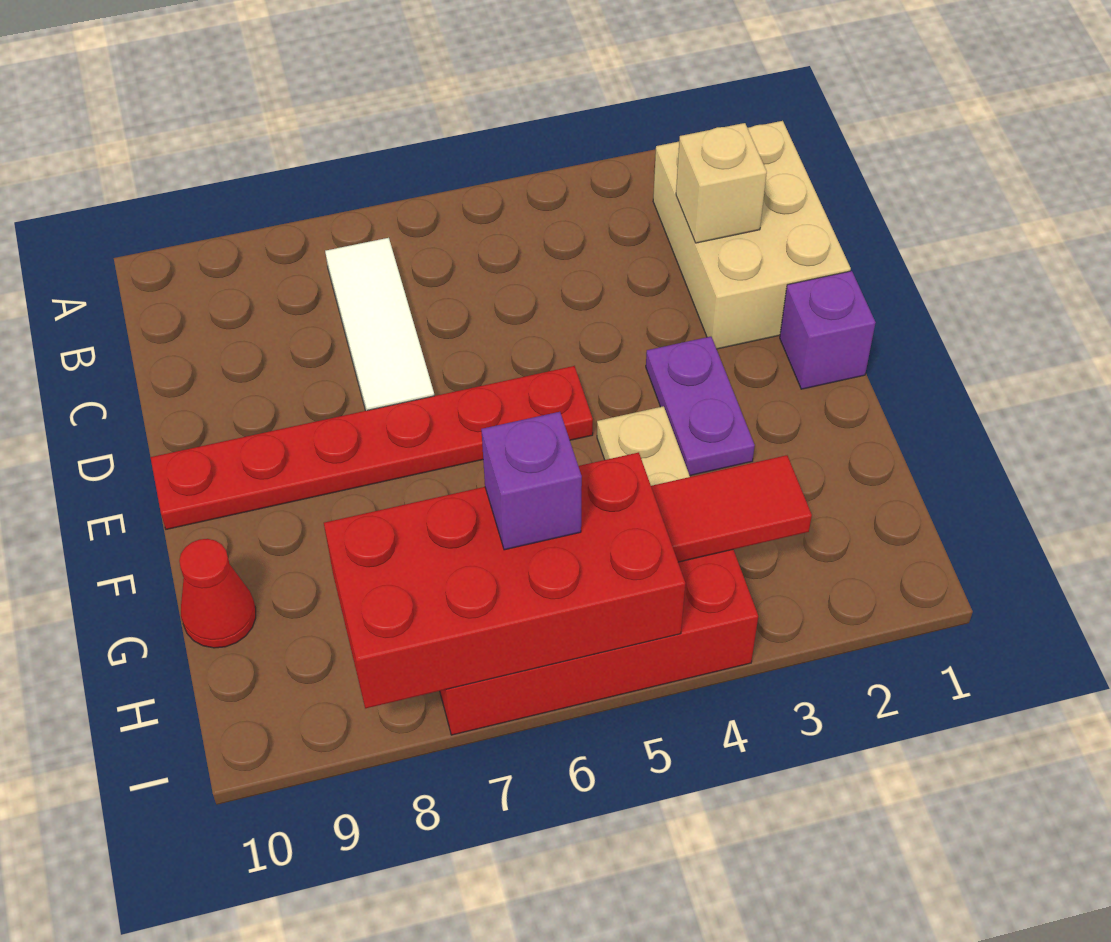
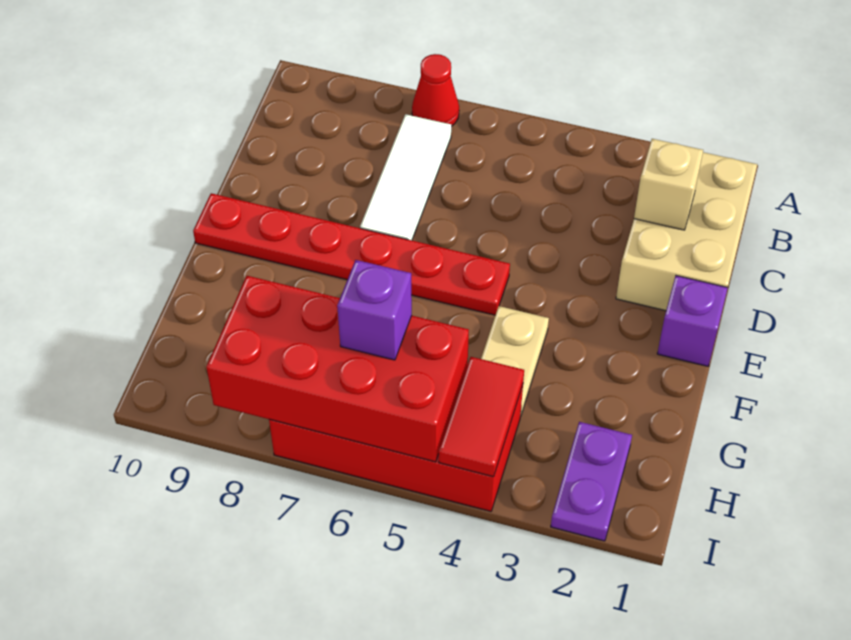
purple plate E3:F3 level 1 -> purple plate H2:I2 level 1
red cone G10 level 1 -> red cone A7 level 1
red tile H3:H4 level 2 -> red tile H4:I4 level 2

